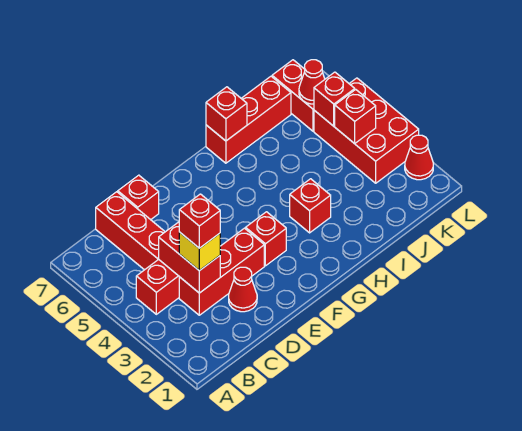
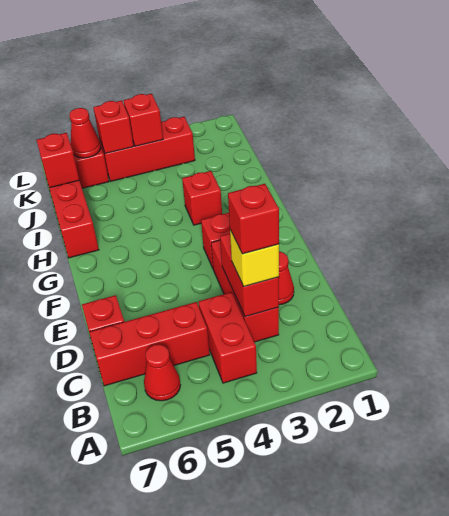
red brick C3:C4 level 2 -> red brick C3:D3 level 2
red brick H7 level 2 -> red brick J7 level 2
red brick K3:L5 level 1 -> red brick K3:K5 level 1
red cone L2 level 1 -> red cone B6 level 1

